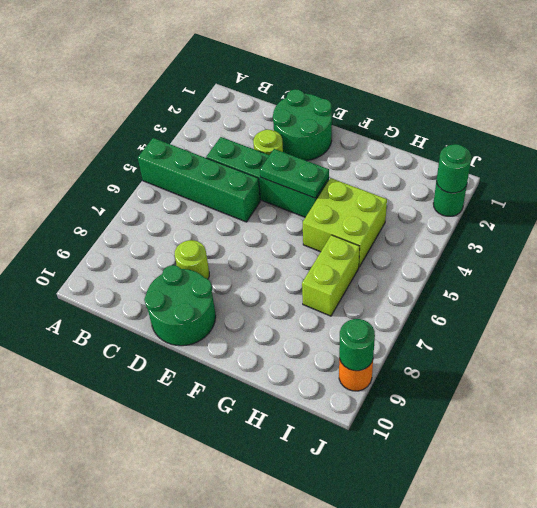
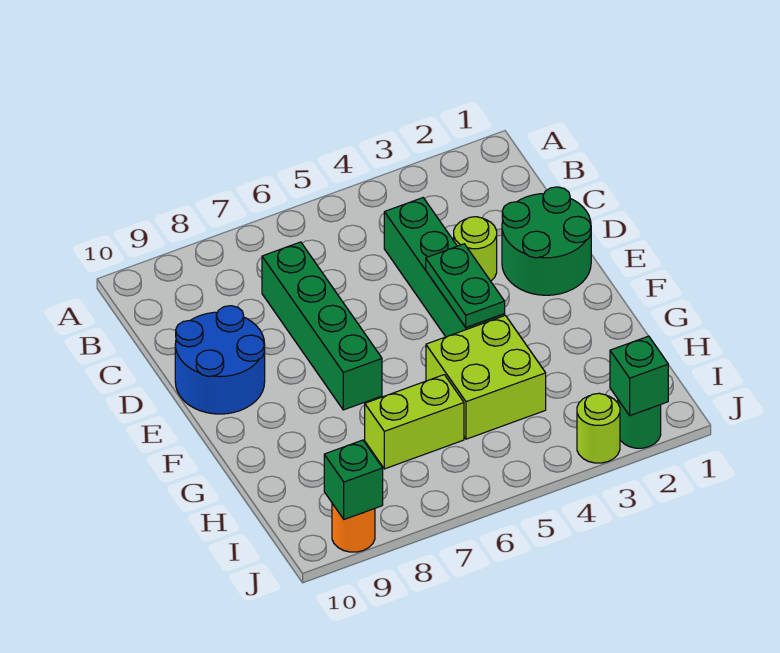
green brick A5:D5 level 1 -> green brick C7:F7 level 1
lime round brick D8 level 1 -> lime round brick J3 level 1
green round brick D9:E10 level 1 -> blue round brick D9:E10 level 1
green round brick J2 level 2 -> green brick J2 level 2
green round brick J9 level 2 -> green brick J9 level 2

